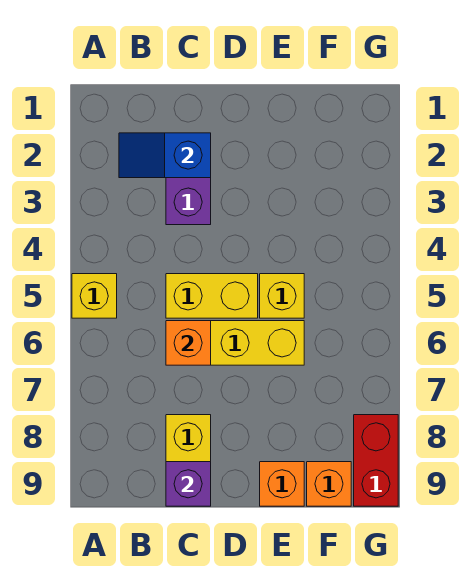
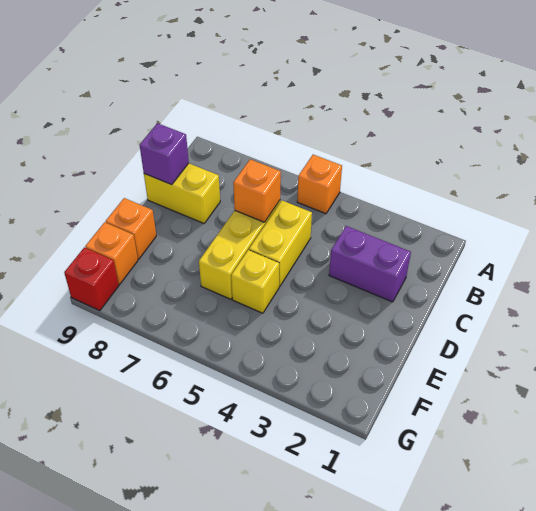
yellow brick A5 level 1 -> orange brick A5 level 1
blue slope B2:C2 level 2 top C -> none
red brick G8:G9 level 1 -> red brick G9 level 1

